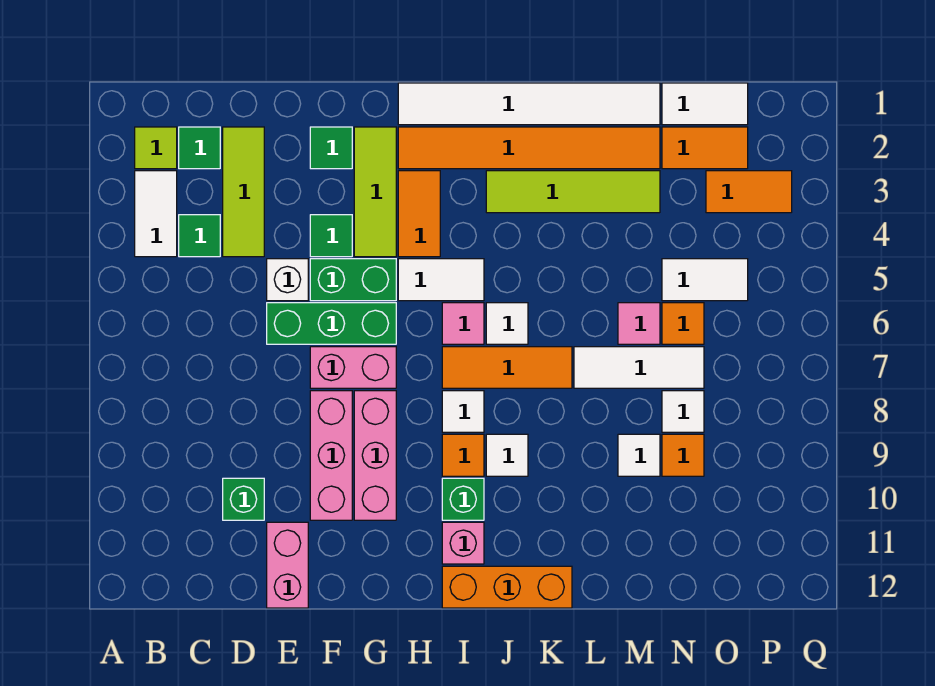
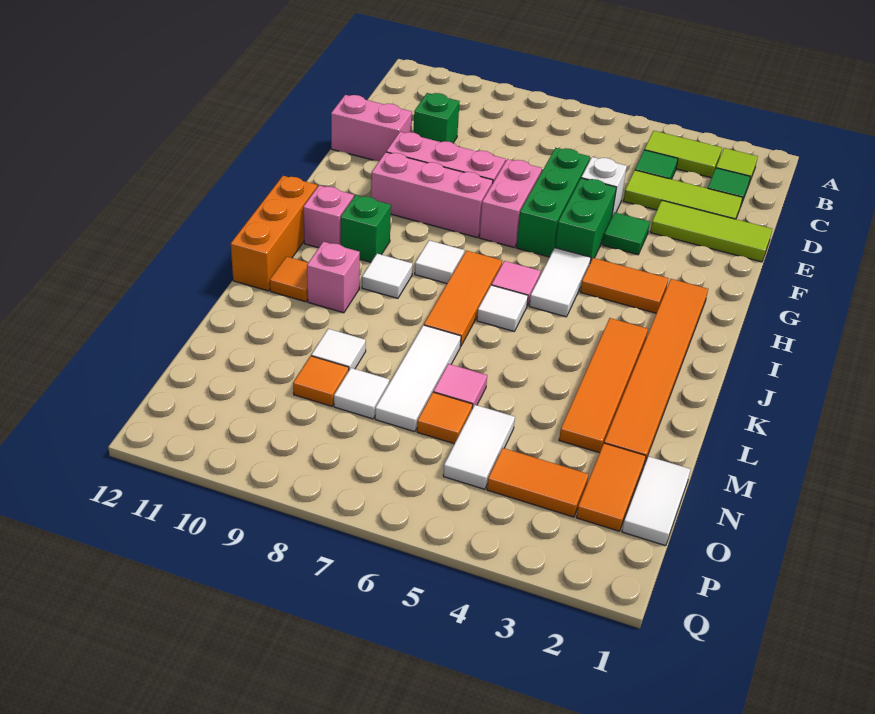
white tile B3:B4 level 1 -> lime tile B3:B4 level 1
green tile F2 level 1 -> none
lime tile G2:G4 level 1 -> lime tile E1:E3 level 1
white tile H1:M1 level 1 -> none
orange tile I9 level 1 -> orange tile K11 level 1
lime tile J3:M3 level 1 -> orange tile J3:M3 level 1
none -> pink brick K10 level 1
orange tile O3:P3 level 1 -> orange tile O3:O4 level 1

